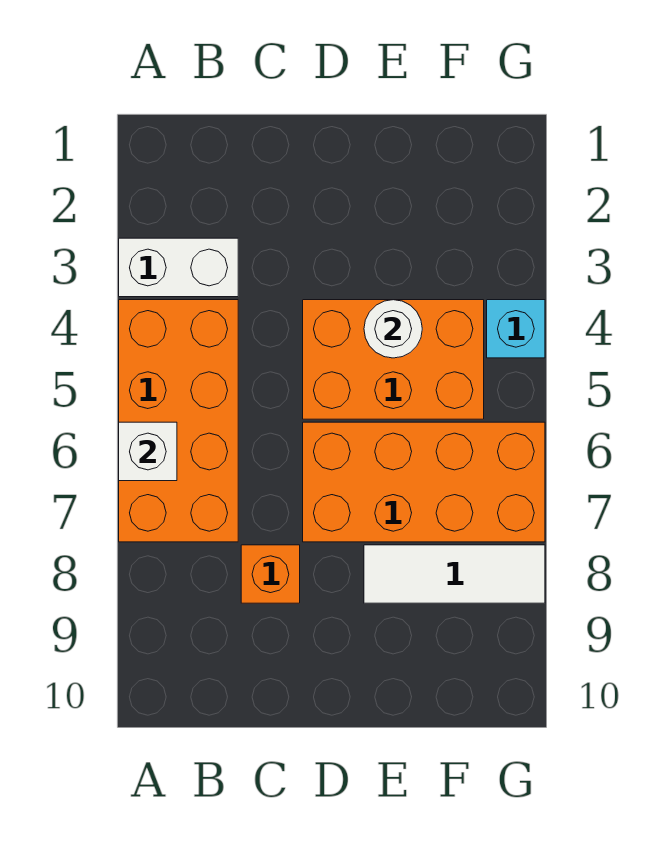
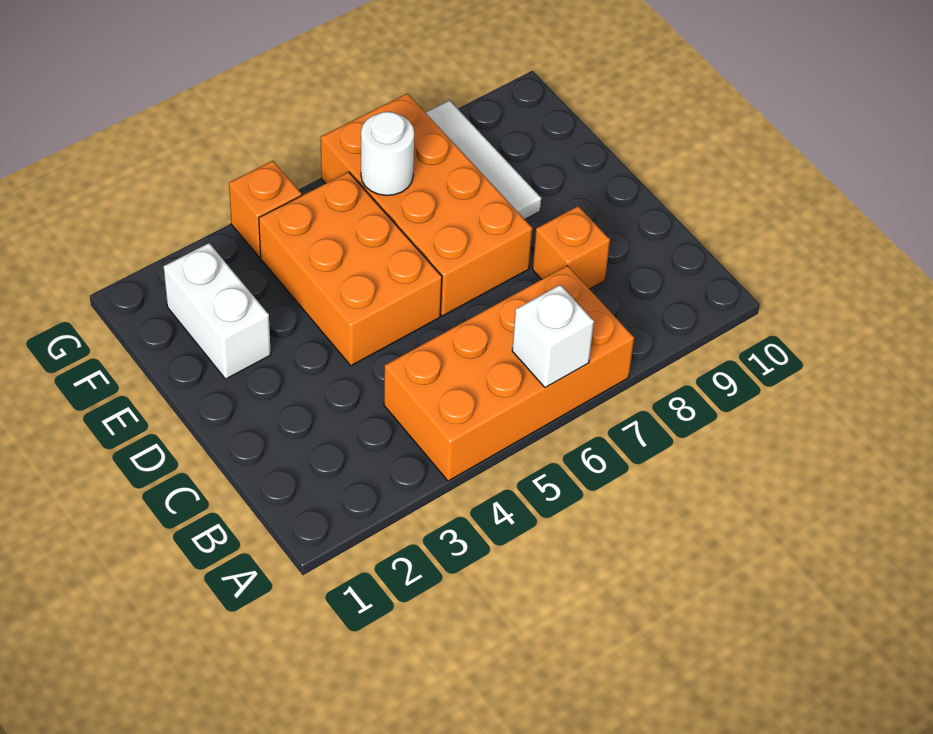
white brick A3:B3 level 1 -> white brick E2:F2 level 1
white round brick E4 level 2 -> white round brick F6 level 2
cyan brick G4 level 1 -> orange brick G4 level 1

